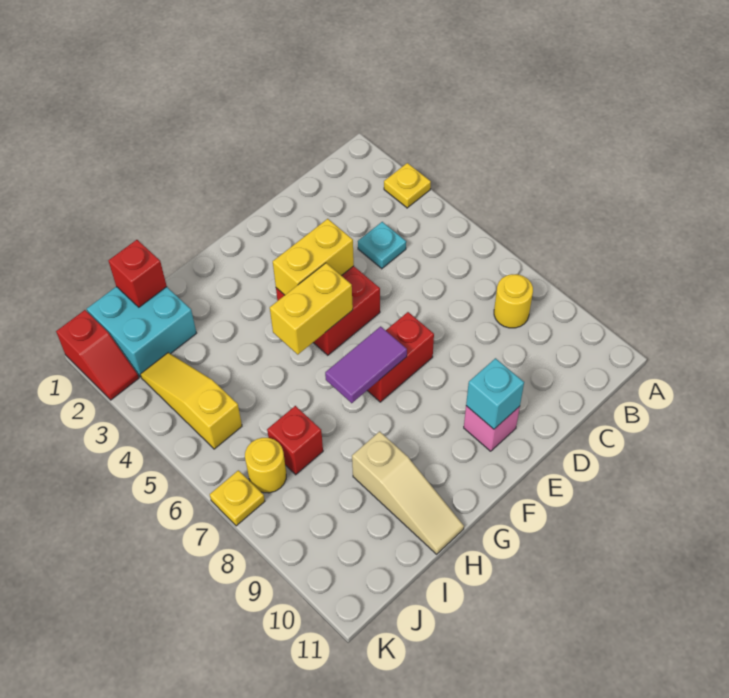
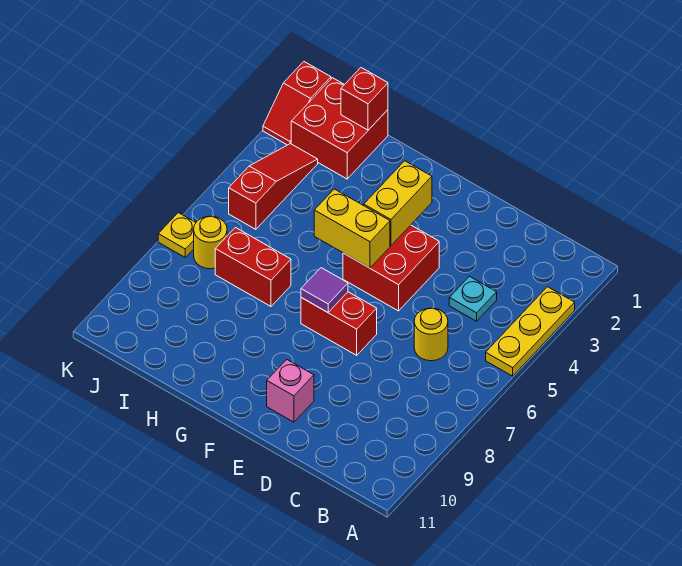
yellow plate A3 level 1 -> yellow plate A3:A5 level 1
yellow round brick B8 level 1 -> yellow round brick C6 level 1
yellow brick E4:F4 level 2 -> yellow brick F3:F4 level 2
cyan brick E10 level 2 -> none
purple tile F7:G7 level 2 -> purple tile F7 level 2
tan slope H9:H11 level 1 top 9 -> none
cyan brick I1:J2 level 1 -> red brick I1:J2 level 1
red brick I7 level 1 -> red brick H7:I7 level 1
yellow slope J3:J5 level 1 top 5 -> red slope J3:J5 level 1 top 5

